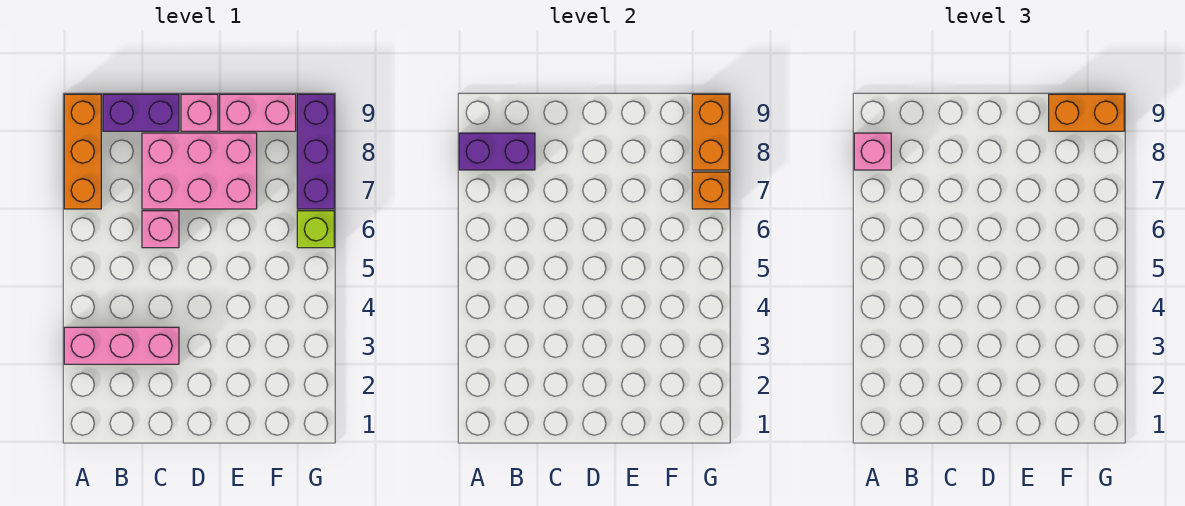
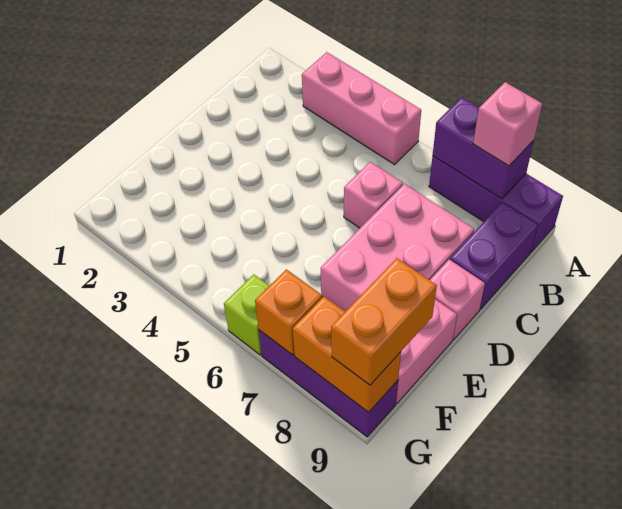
pink brick A3:C3 level 1 -> pink brick A3:A5 level 1
orange brick A7:A9 level 1 -> purple brick A7:A9 level 1
purple brick A8:B8 level 2 -> purple brick A7:A8 level 2

